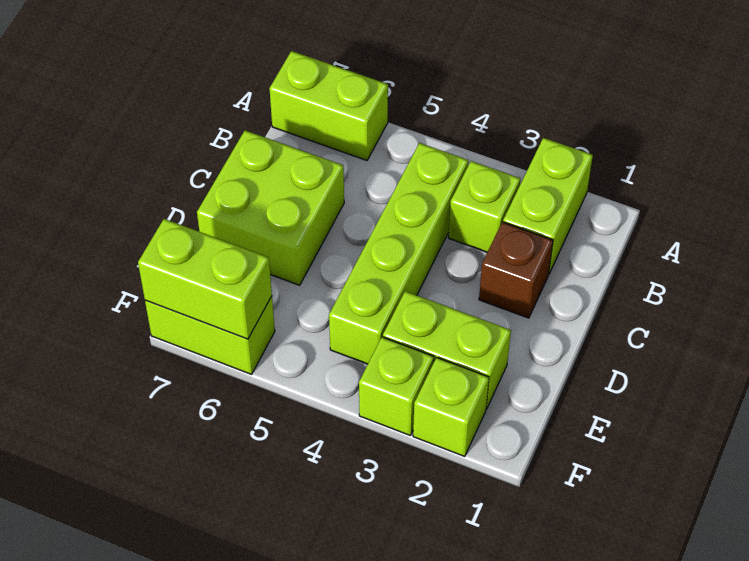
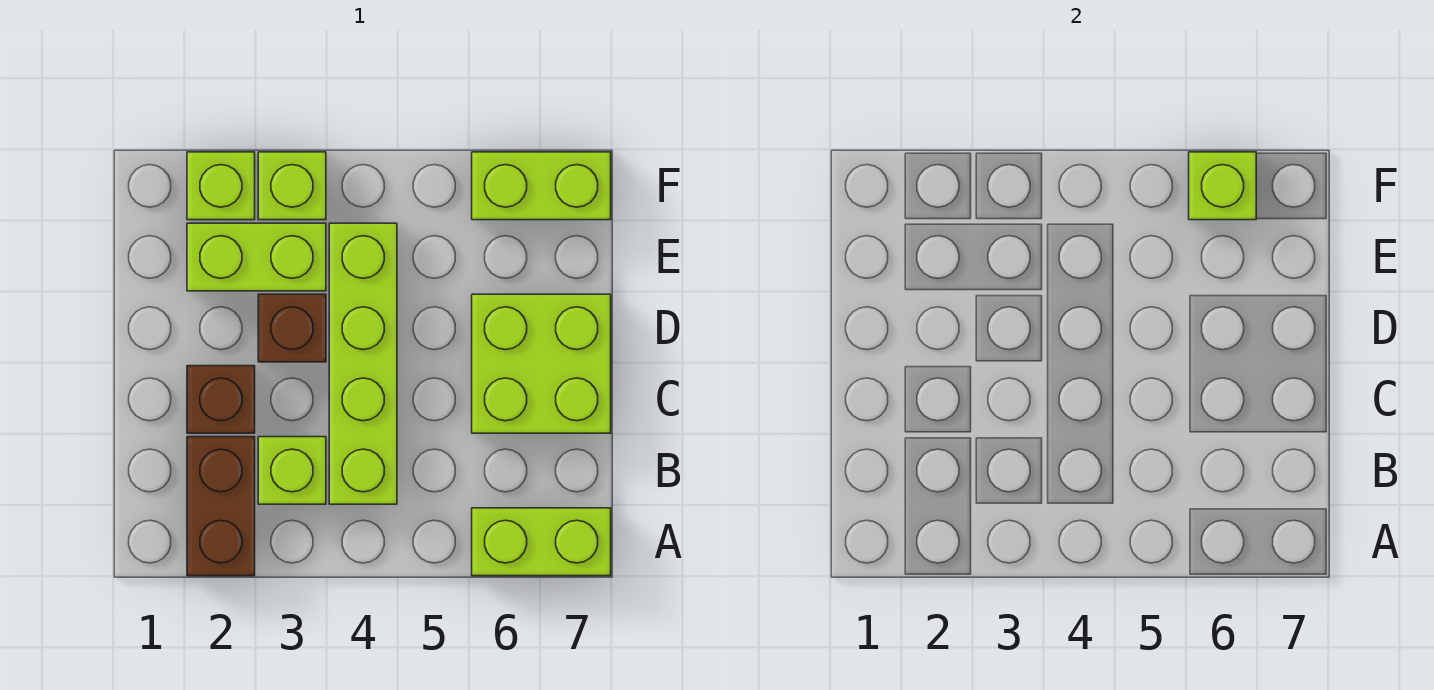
lime brick A2:B2 level 1 -> brown brick A2:B2 level 1
none -> brown brick D3 level 1
lime brick F6:F7 level 2 -> lime brick F6 level 2

